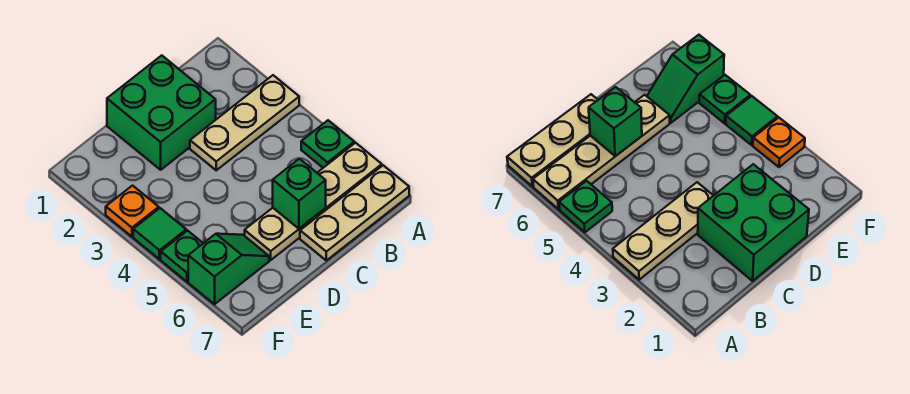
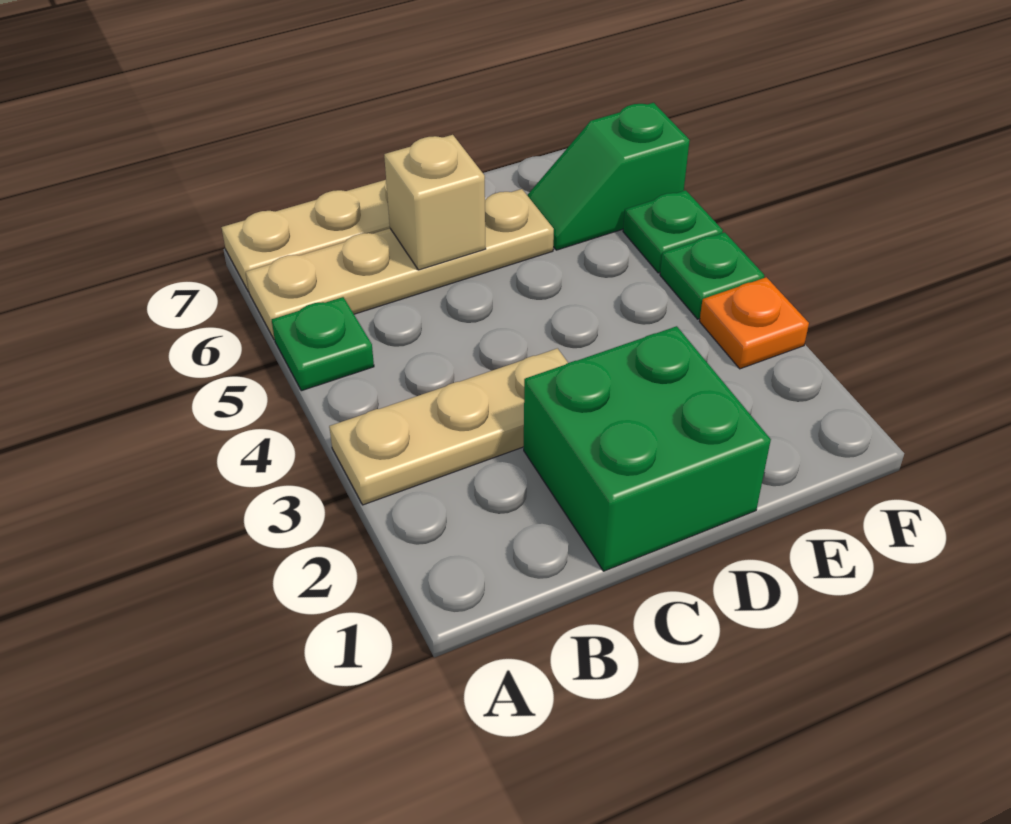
green brick C6 level 2 -> tan brick C6 level 2
green tile F4 level 1 -> green plate F4 level 1

